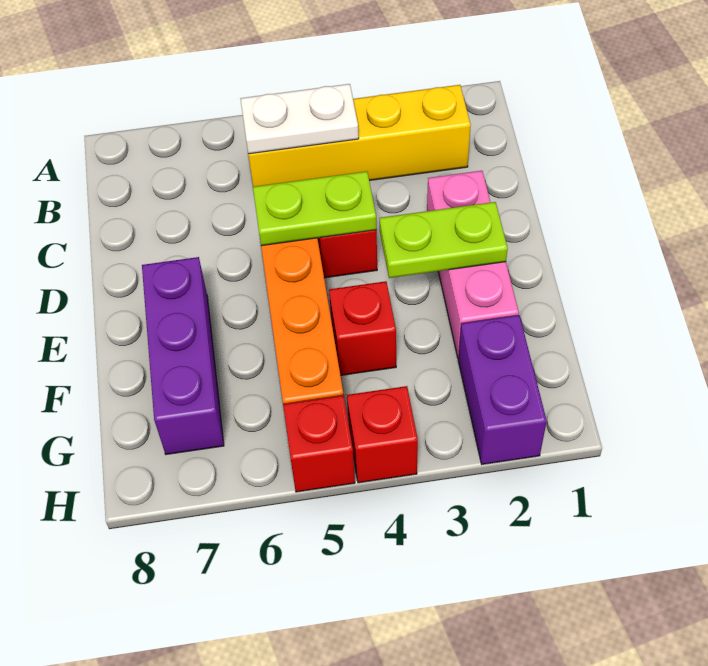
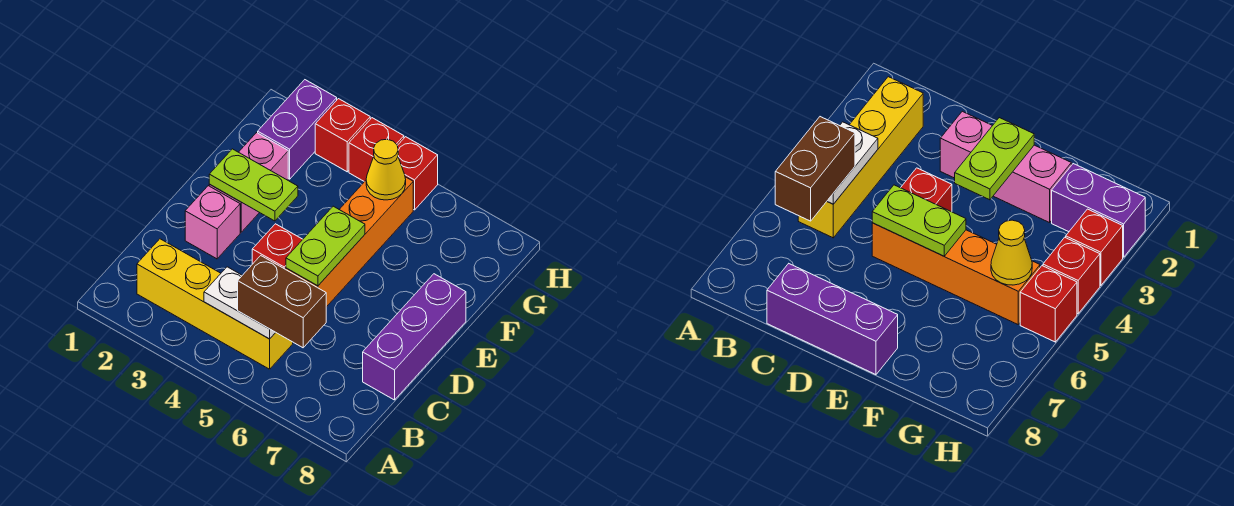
none -> brown brick B5:B6 level 3
lime plate D4:D5 level 2 -> lime plate D5:E5 level 2
purple brick E7:G7 level 1 -> purple brick C8:E8 level 1
red brick F4 level 1 -> red brick H3 level 1
none -> yellow cone G5 level 2

